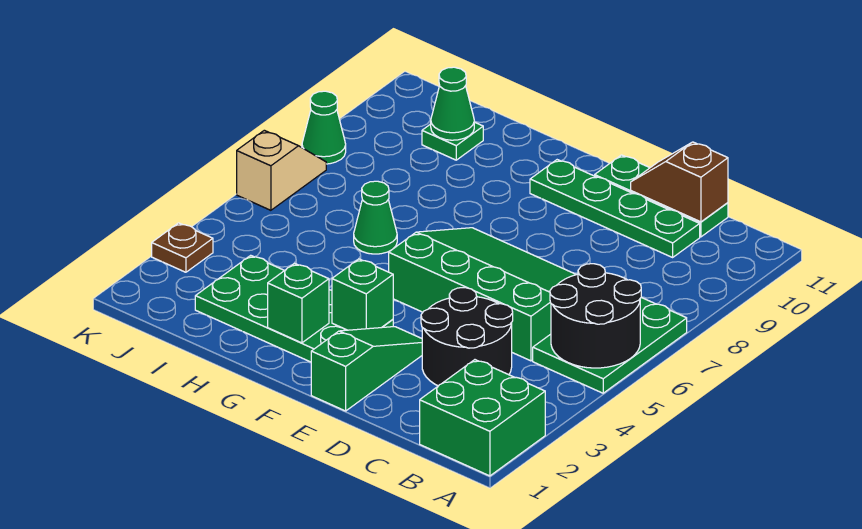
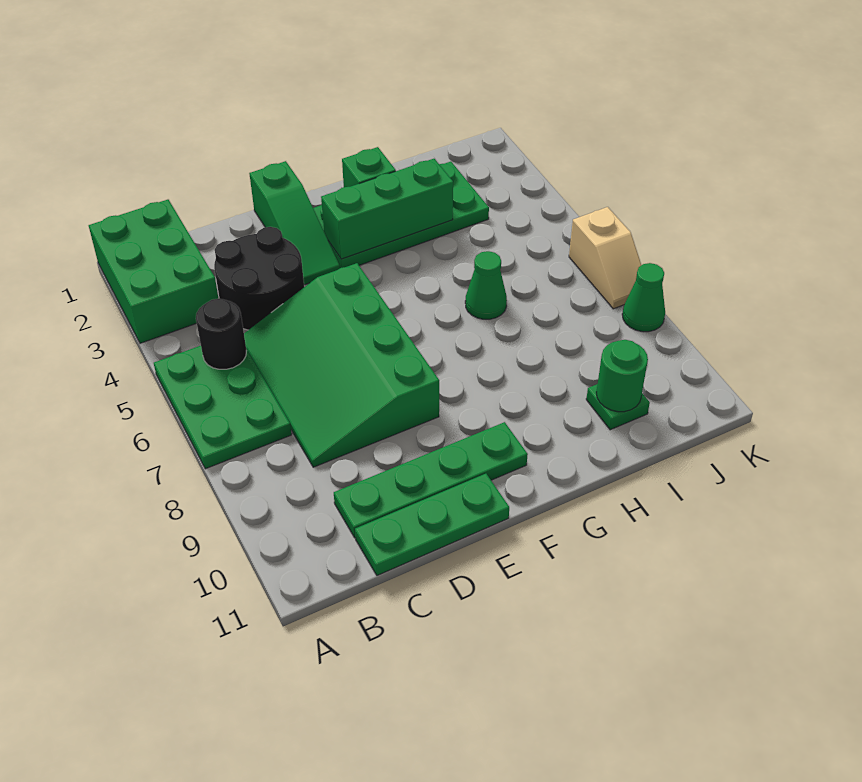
green brick A1:B2 level 1 -> green brick A1:B3 level 1
black round brick A5:B6 level 2 -> black round brick B5 level 2
green slope C5:F7 level 1 top 5 -> green slope C5:E8 level 1 top E
brown slope C11:D11 level 2 top C -> none
green brick F3 level 2 -> green brick F3:H3 level 2
green cone I10 level 2 -> green round brick I10 level 2
brown plate K3 level 1 -> none

